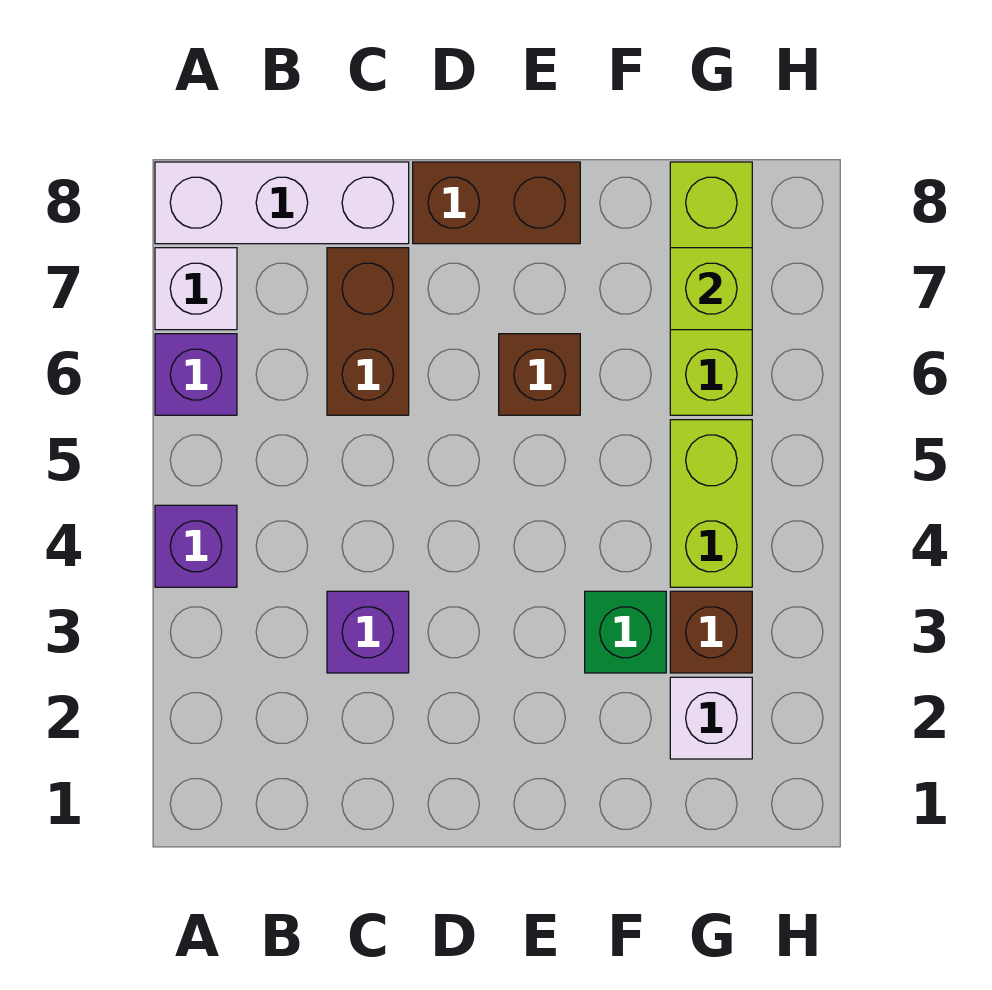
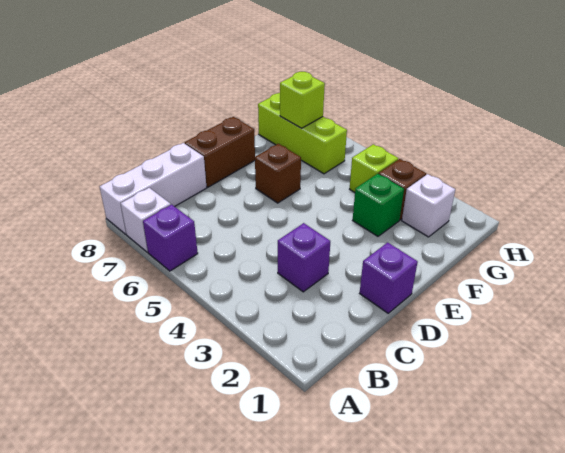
purple brick A4 level 1 -> purple brick D1 level 1
brown brick C6:C7 level 1 -> none
lime brick G4:G5 level 1 -> lime brick G4 level 1

